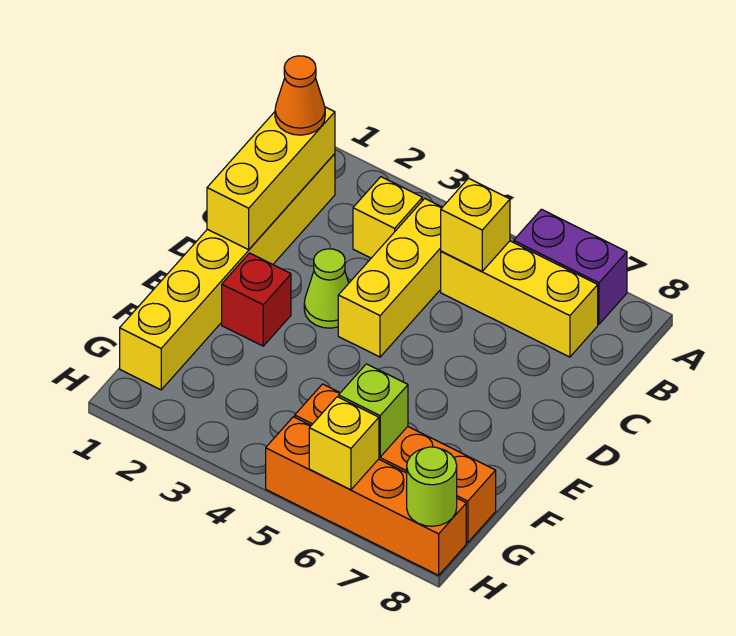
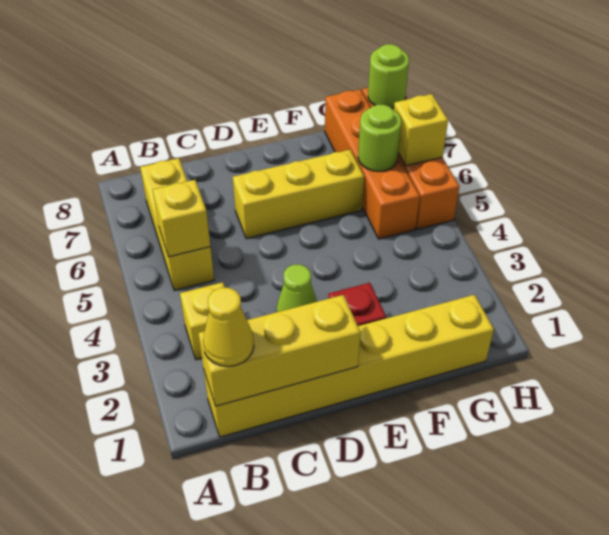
purple brick A6:A7 level 1 -> none
orange cone B1 level 3 -> yellow cone B1 level 3
yellow brick B4:D4 level 1 -> yellow brick D6:F6 level 1
lime brick G6 level 2 -> lime round brick G6 level 2

